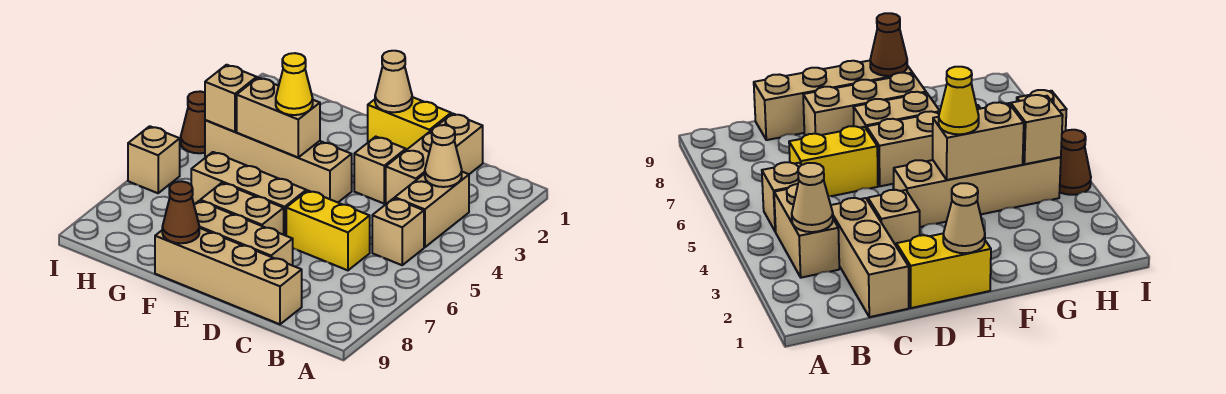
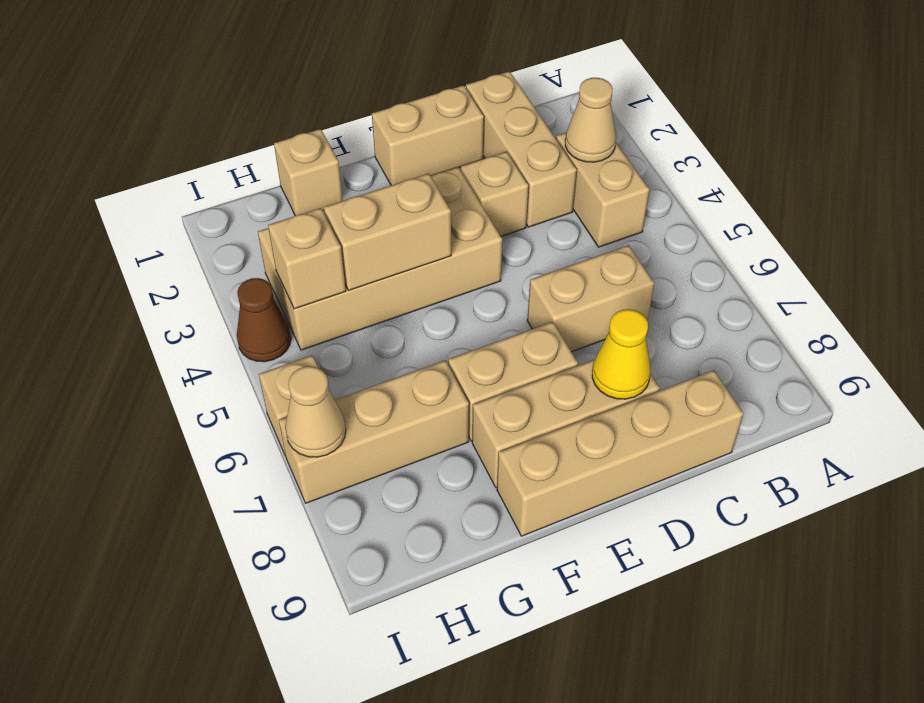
tan brick B5 level 1 -> tan brick G1 level 1
yellow brick C6:D6 level 1 -> tan brick C6:D6 level 1
yellow brick D1:E1 level 1 -> tan brick D1:E1 level 1
tan cone E1 level 2 -> tan cone I7 level 2
tan brick E4:H4 level 1 -> tan brick E3:H4 level 1
tan brick E6:G6 level 1 -> tan brick G7:I7 level 1
yellow cone F4 level 3 -> yellow cone D8 level 2
brown cone F9 level 2 -> none

